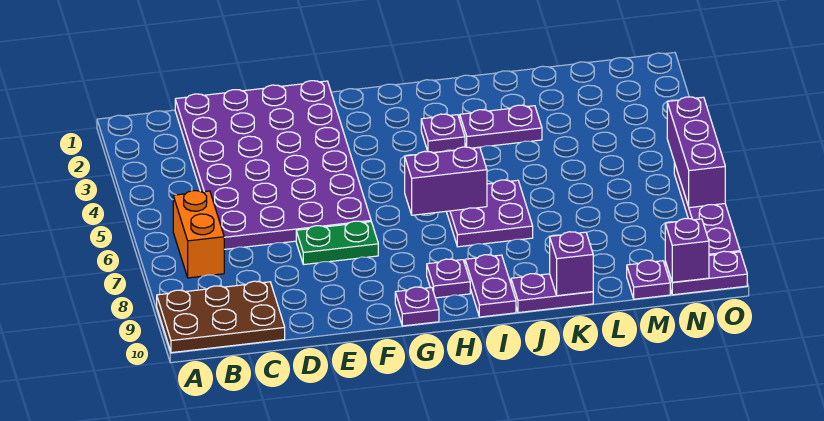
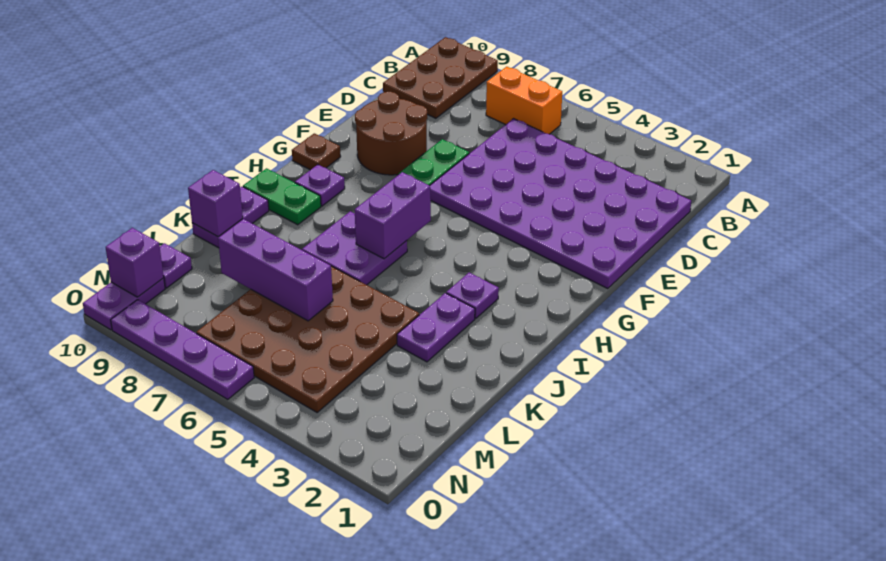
none -> brown round brick E8:F9 level 1
purple plate G10 level 1 -> brown plate G10 level 1
purple plate I9:I10 level 1 -> green plate I9:I10 level 1
none -> brown plate K4:N7 level 1
purple brick O5:O7 level 2 -> purple brick L6:L8 level 2

